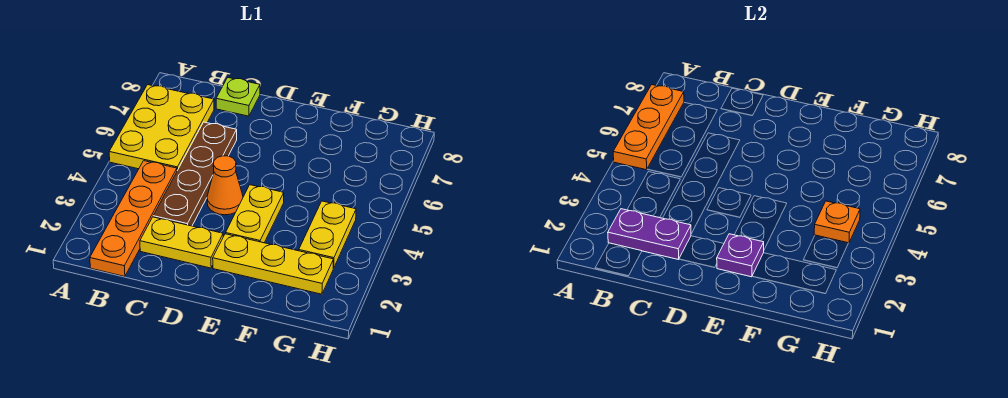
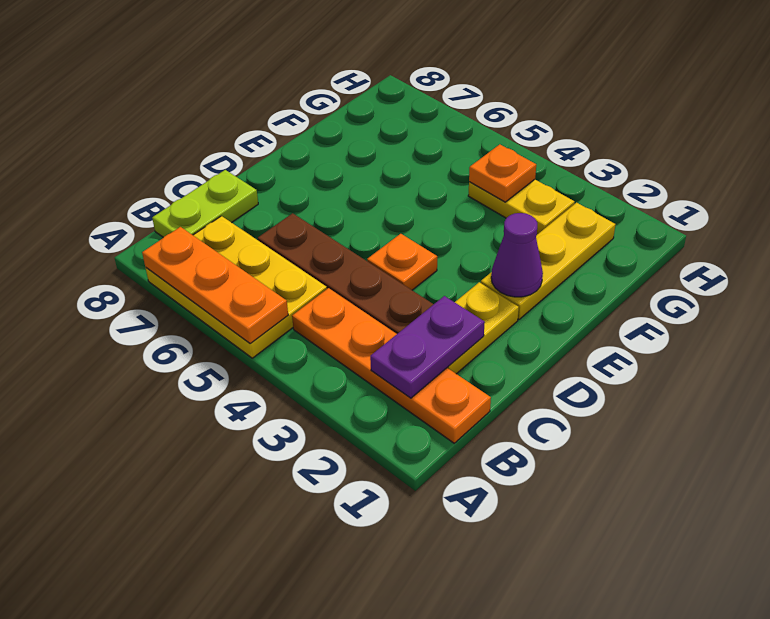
lime plate C8 level 1 -> lime plate B8:C8 level 1
orange cone D4 level 1 -> orange plate D4 level 1
purple plate E2 level 2 -> purple cone E2 level 2
yellow plate E3:E4 level 1 -> none

